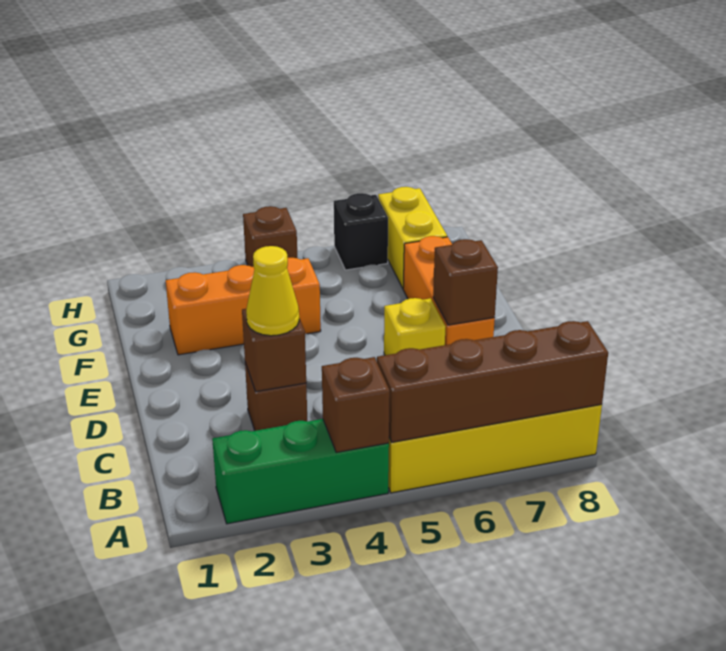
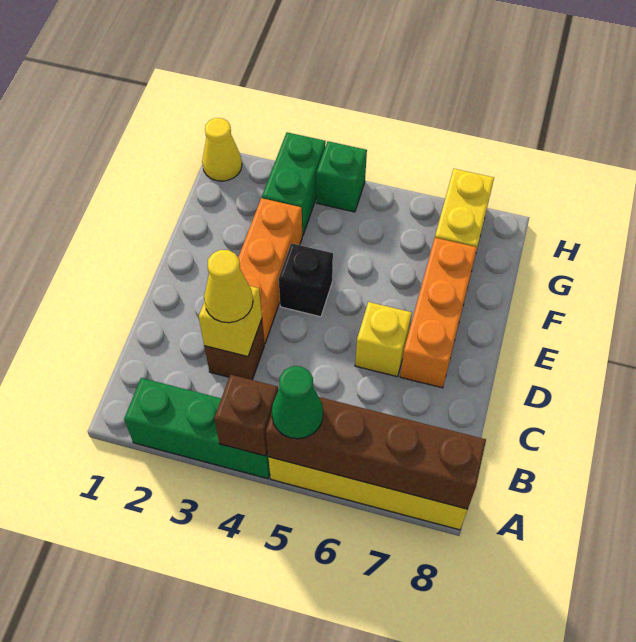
none -> green cone A5 level 3
brown brick C3 level 2 -> yellow brick C3 level 2
brown brick D7 level 2 -> none
orange brick F2:F4 level 1 -> orange brick D3:F3 level 1
none -> green brick G3:H3 level 1
none -> yellow cone H1 level 1
brown brick H4 level 1 -> green brick H4 level 1
black brick H6 level 1 -> black brick E4 level 1

